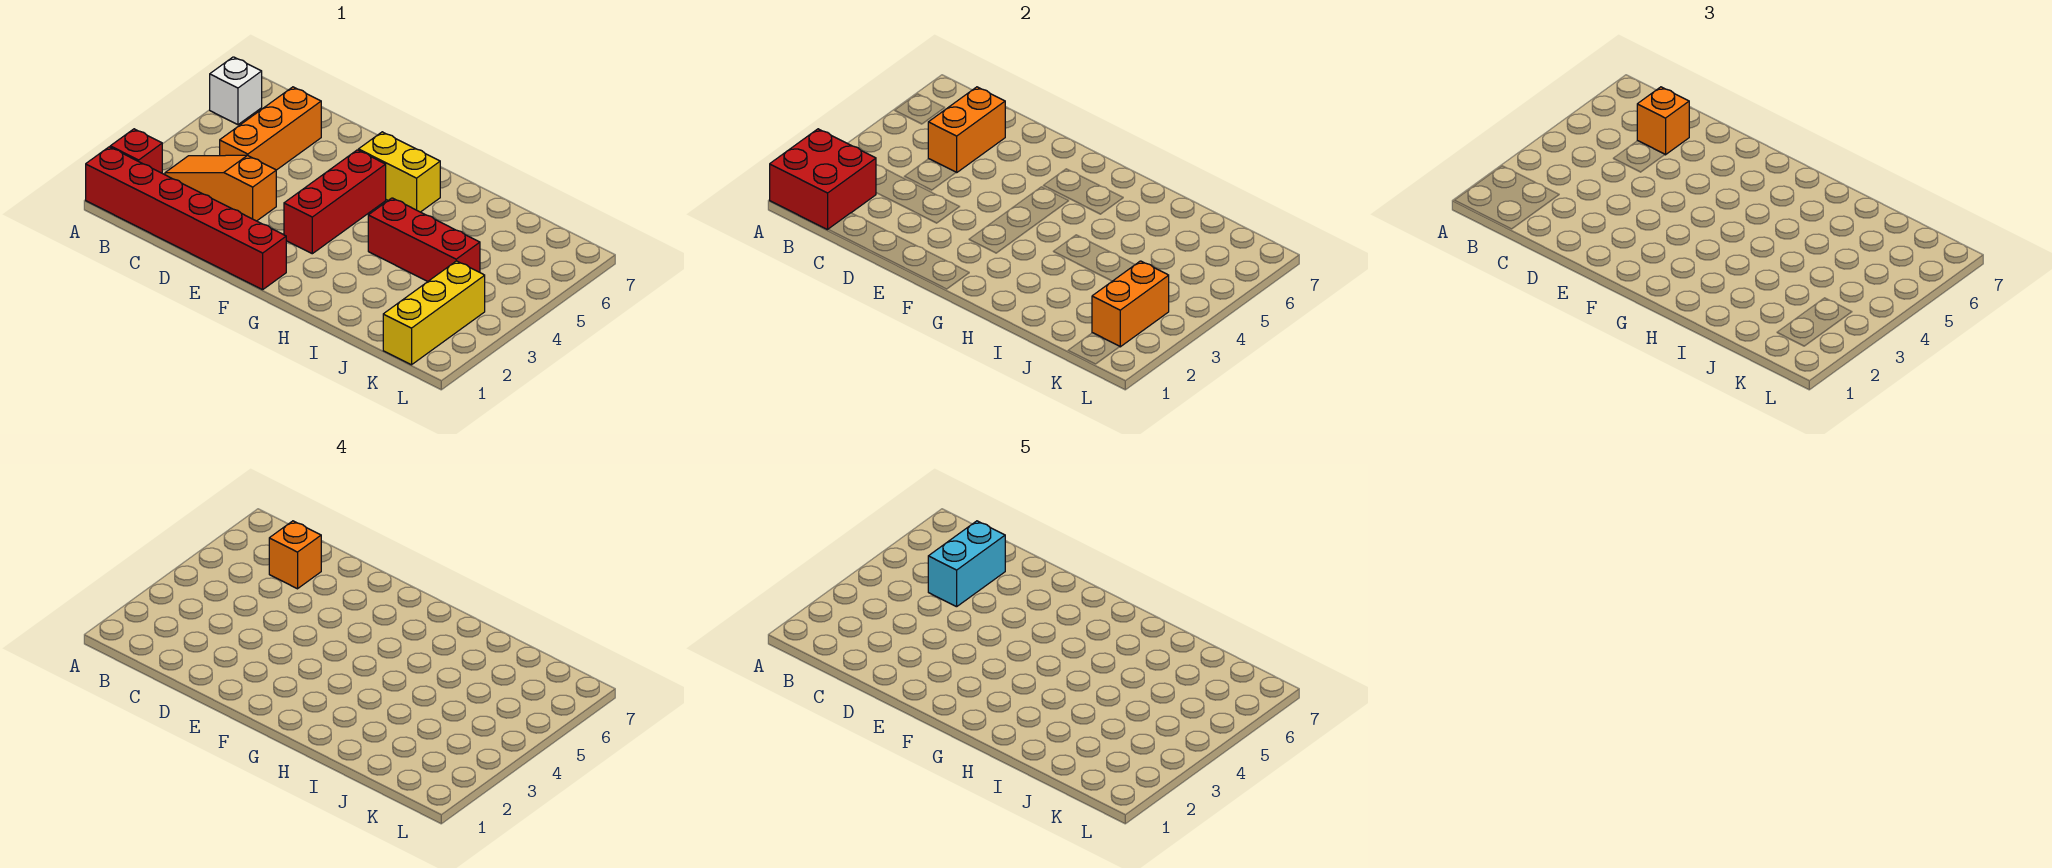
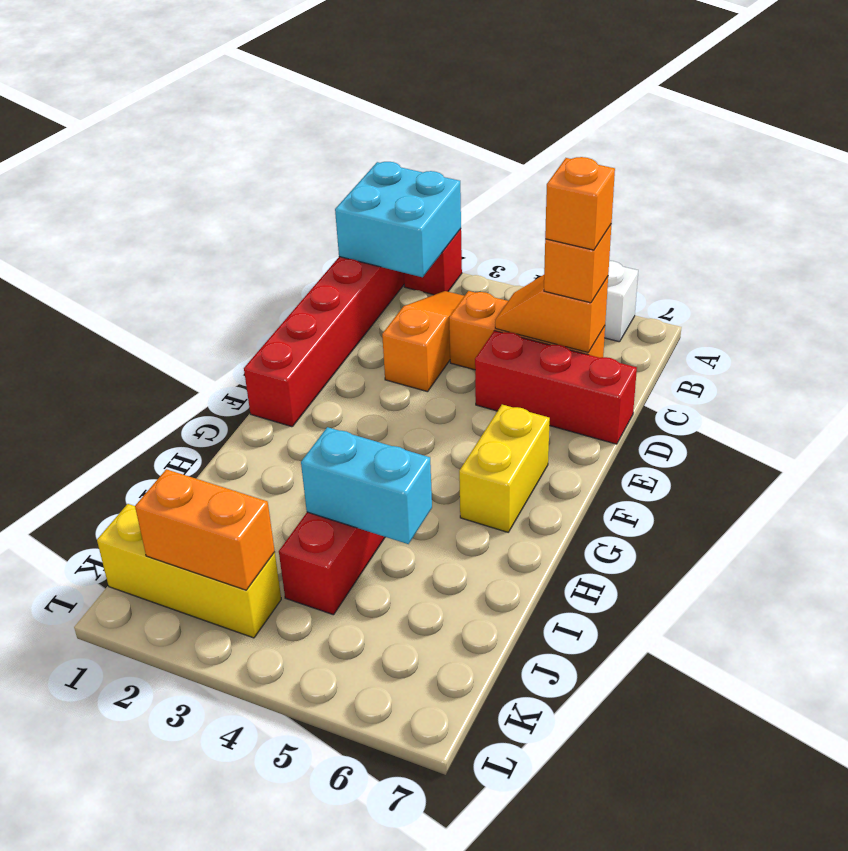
red brick A1:B2 level 2 -> cyan brick A1:B2 level 2
orange brick C5:C6 level 2 -> orange slope C5:C6 level 2 top 6
cyan brick C5:C6 level 5 -> cyan brick I4:I5 level 2
red brick F3:F5 level 1 -> red brick D5:D7 level 1

